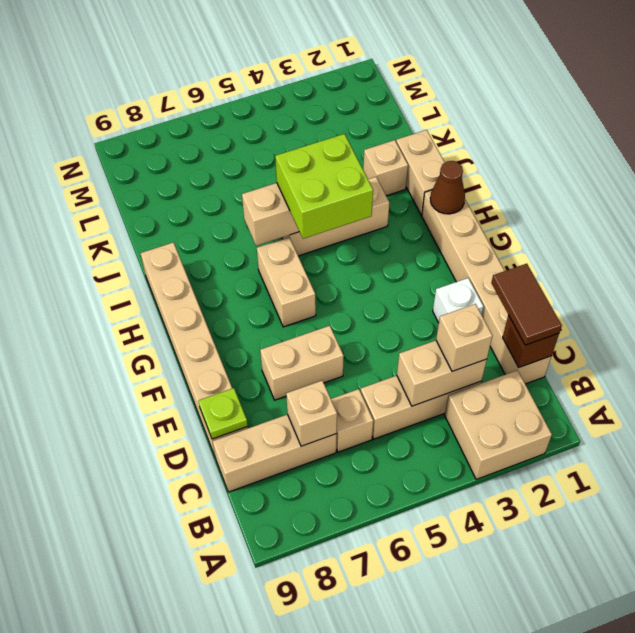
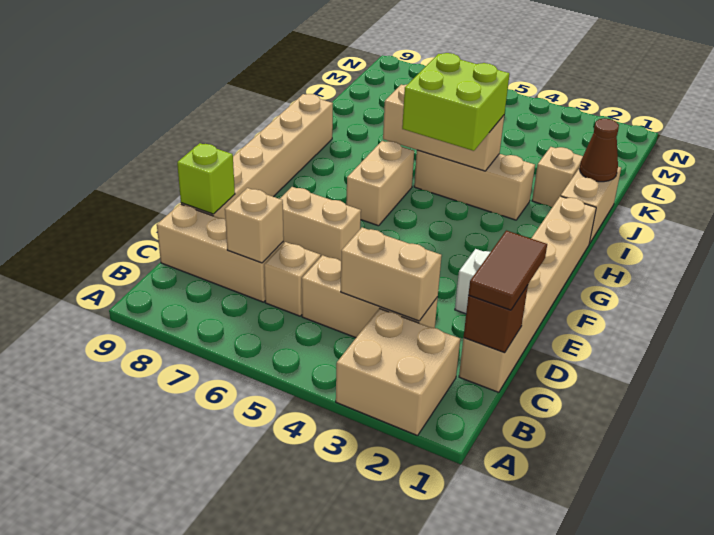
tan brick C3 level 3 -> none
lime plate D9 level 2 -> lime brick D9 level 2
brown cone H1 level 2 -> brown cone J1 level 2

